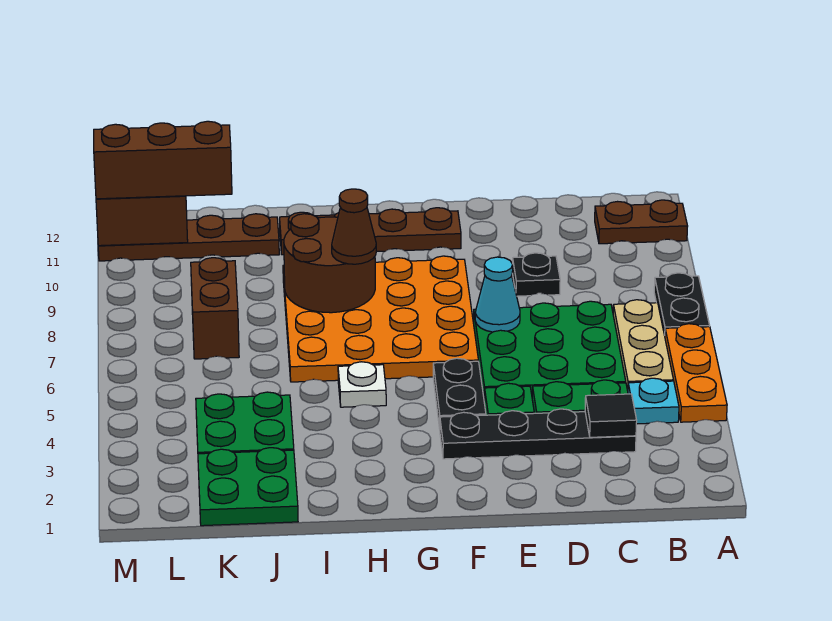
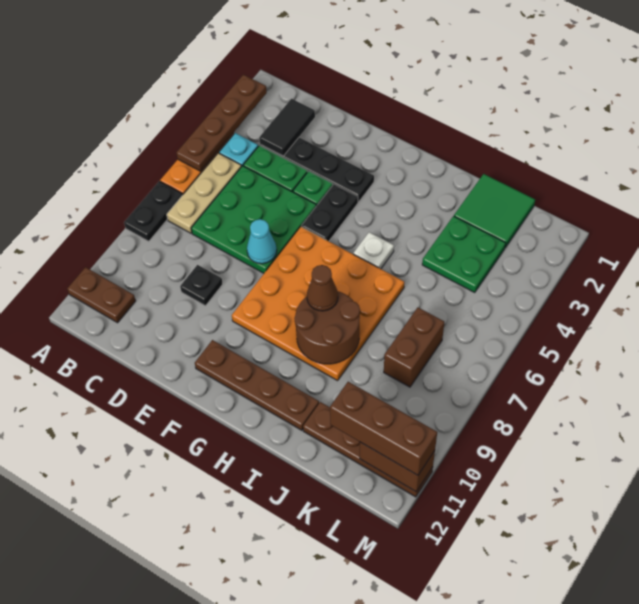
none -> brown plate A2:A5 level 2
black tile C3 level 2 -> black tile C2:C3 level 2
green plate J1:K2 level 1 -> green tile J1:K2 level 1

